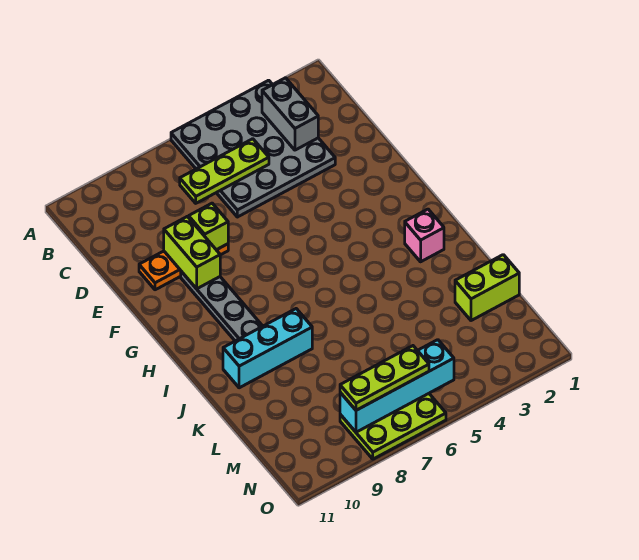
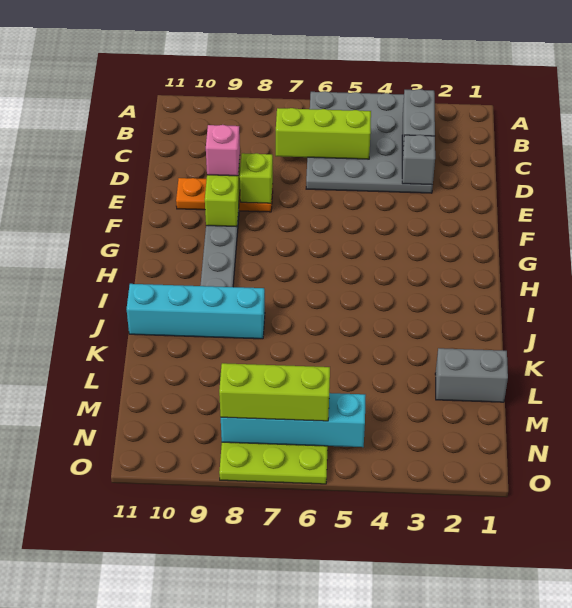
lime plate C5:C7 level 2 -> lime brick C5:C7 level 2
none -> grey brick D3 level 2
pink brick I2 level 1 -> pink brick E9 level 3
cyan brick J8:J10 level 1 -> cyan brick J8:J11 level 1
lime brick L1:L2 level 1 -> grey brick L1:L2 level 1
lime plate N6:N8 level 3 -> lime brick N6:N8 level 3

